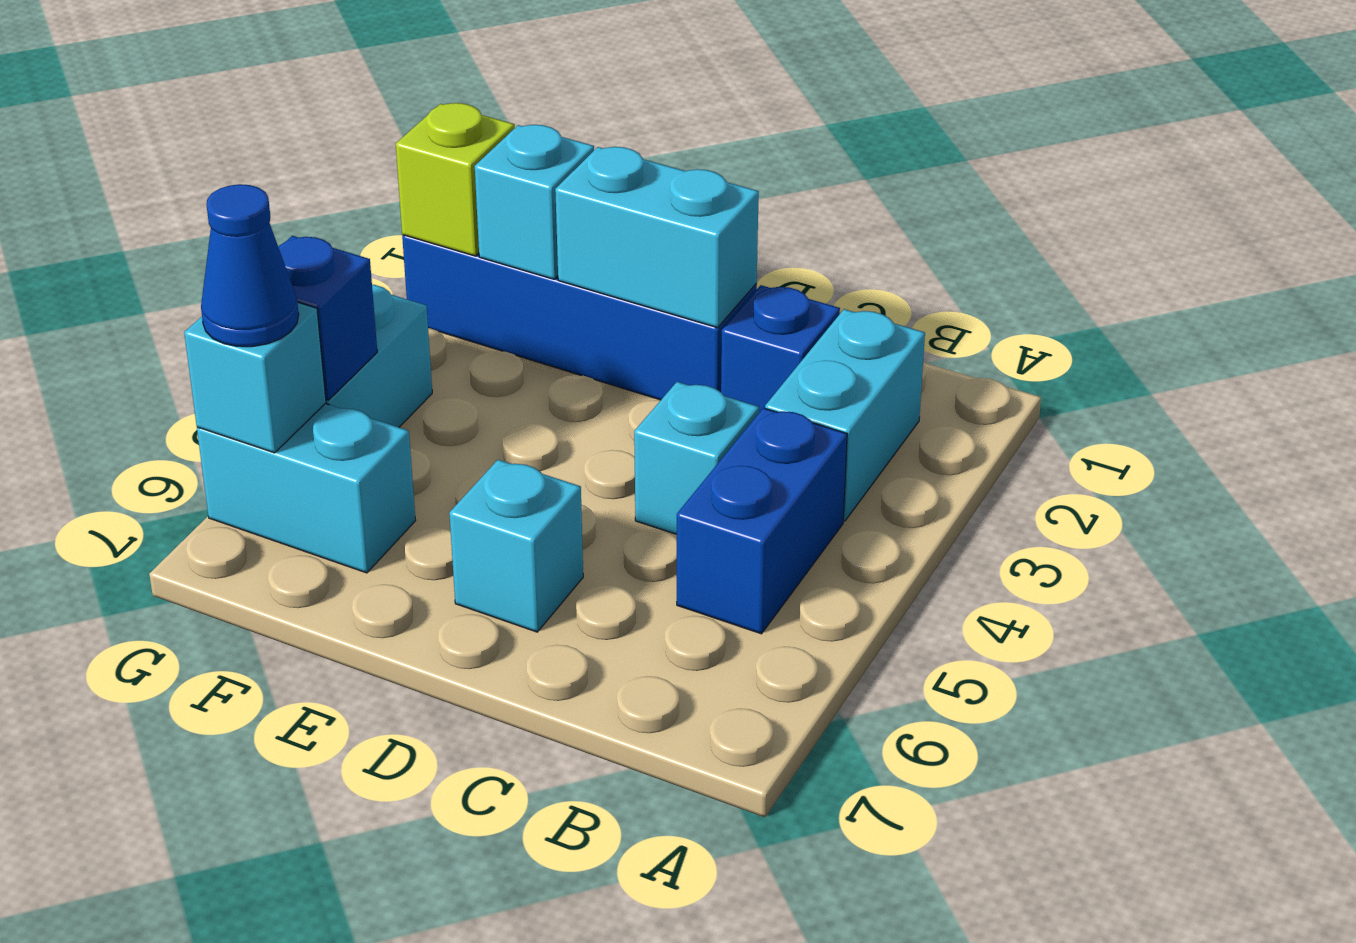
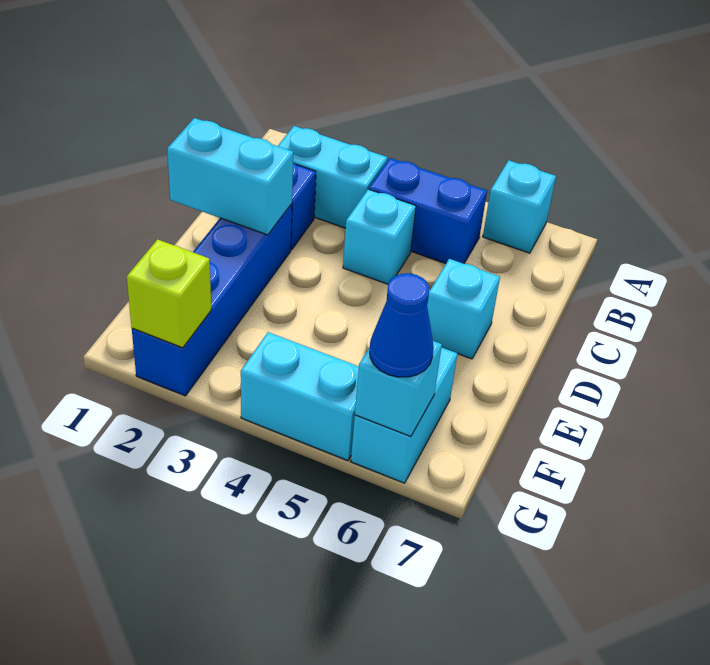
cyan brick D2:E2 level 2 -> cyan brick D1:D2 level 2
cyan brick F2 level 2 -> cyan brick A6 level 1
blue brick G5 level 2 -> none

